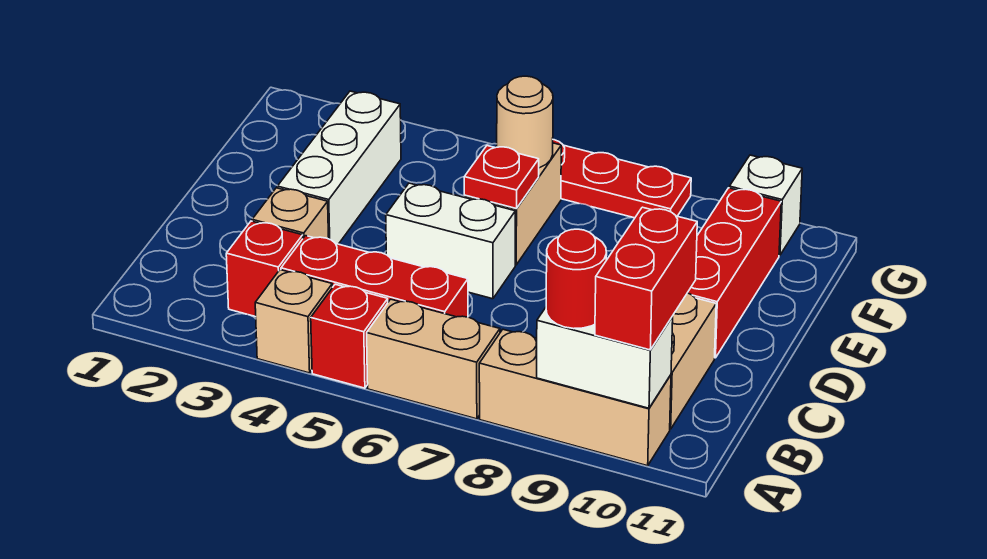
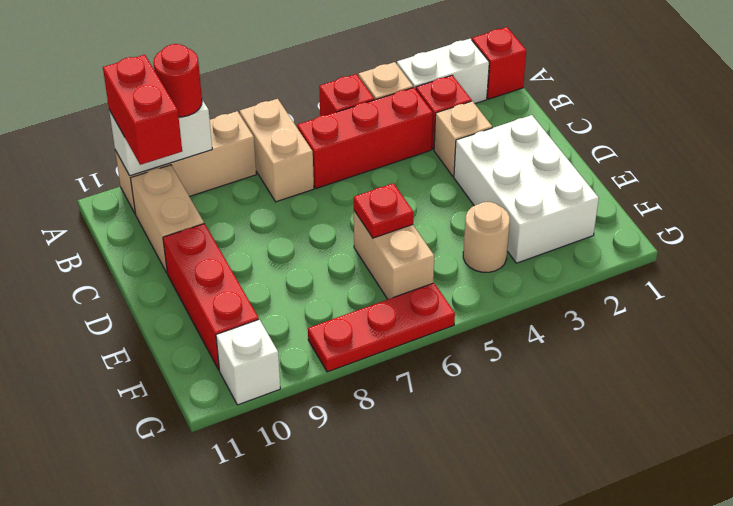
none -> red brick A1 level 1
tan brick A6:A7 level 1 -> tan brick A7:B7 level 1
white brick D3:F3 level 1 -> white brick D2:F3 level 1
white brick D5:D6 level 1 -> white brick A2:A3 level 1
tan round brick F6 level 2 -> tan round brick F4 level 1

